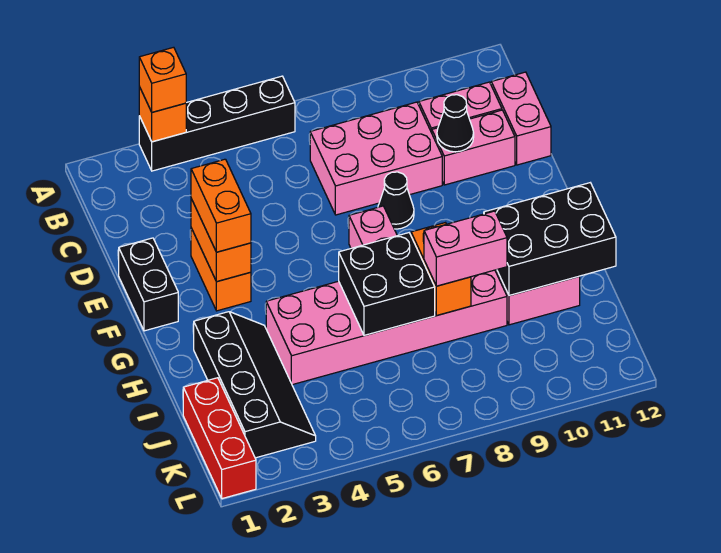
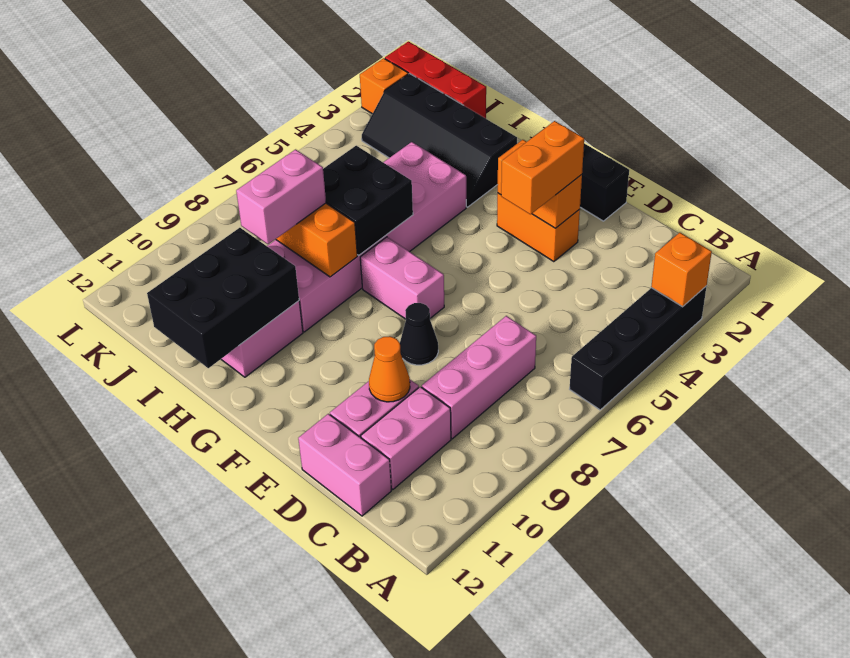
orange brick A3 level 3 -> orange brick L2 level 1
pink brick C7:D9 level 1 -> pink brick C7:C9 level 1
black cone D10 level 2 -> orange cone D10 level 2
orange brick E3:F3 level 3 -> orange brick E3:E4 level 3

